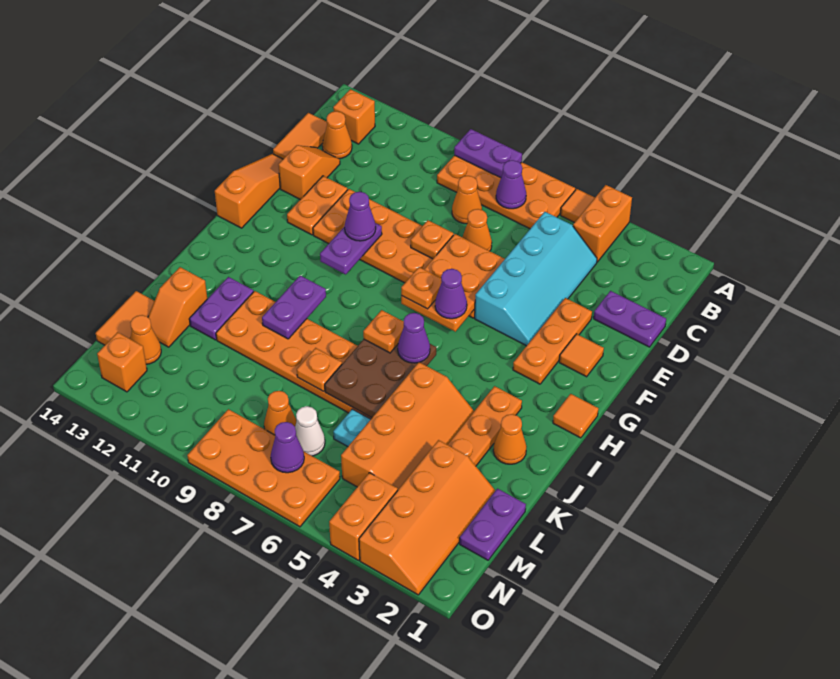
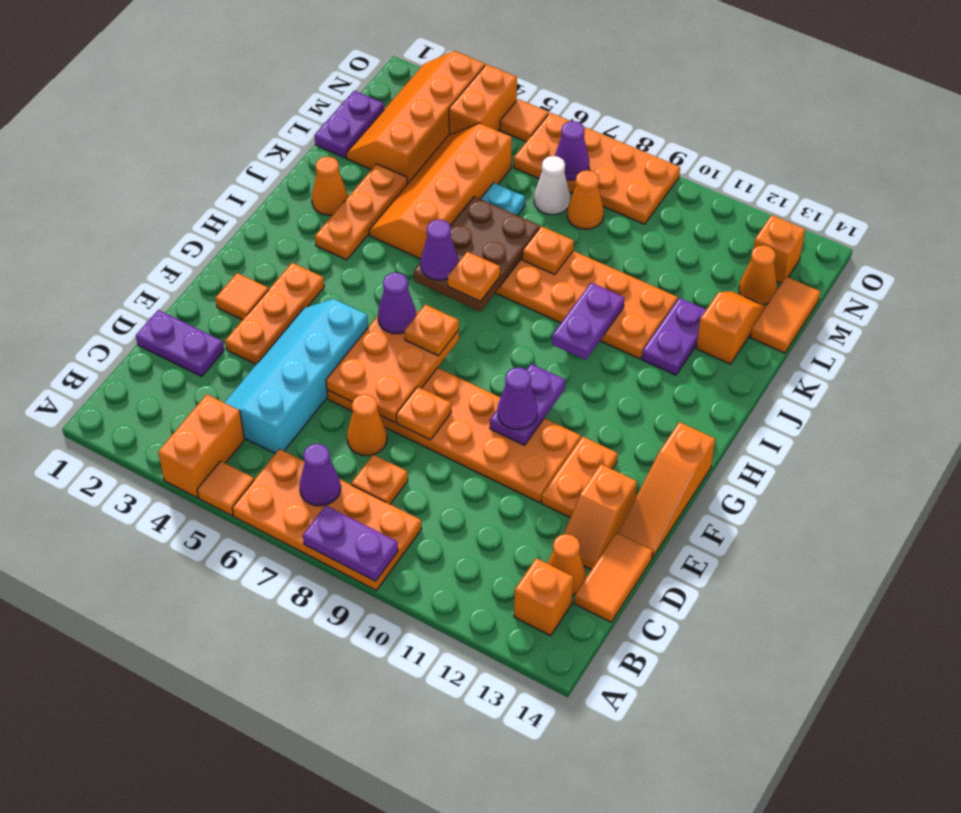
orange cone C8 level 1 -> orange plate C8 level 1
orange tile H1 level 1 -> orange tile O5 level 1

